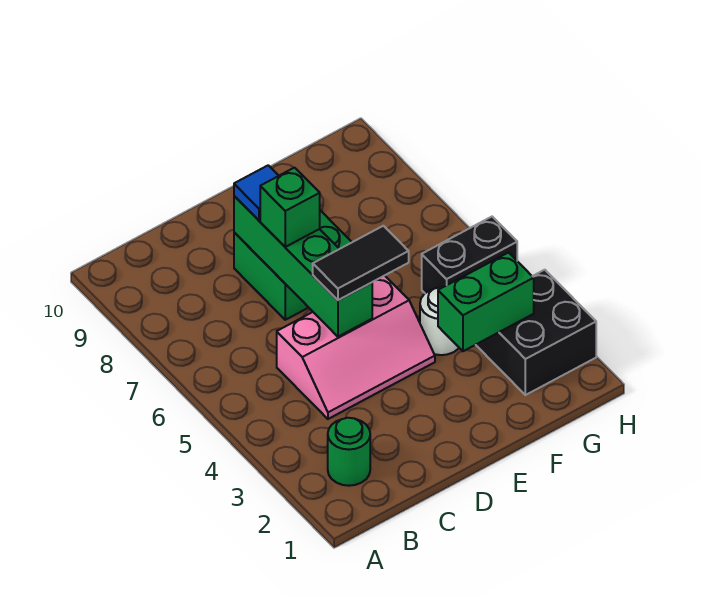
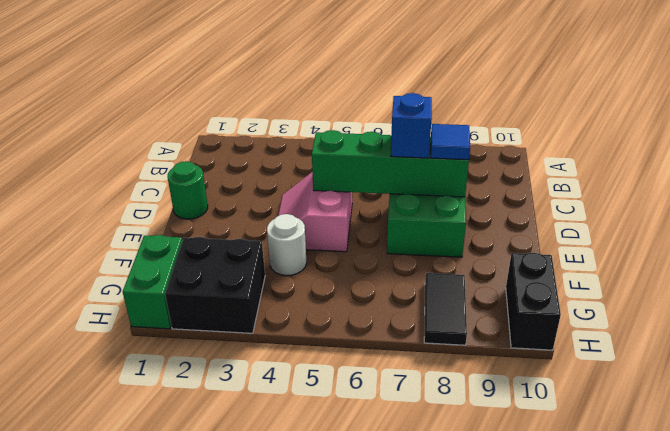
green round brick B2 level 1 -> green round brick D1 level 1
pink slope C4:E5 level 1 top 5 -> pink slope D4:E5 level 1 top 5
black tile D5:E5 level 3 -> black tile G8:H8 level 1
green brick D7 level 3 -> blue brick D7 level 3
green brick F3:G3 level 2 -> green brick G1:H1 level 1
black brick G5:H5 level 1 -> black brick G10:H10 level 1

